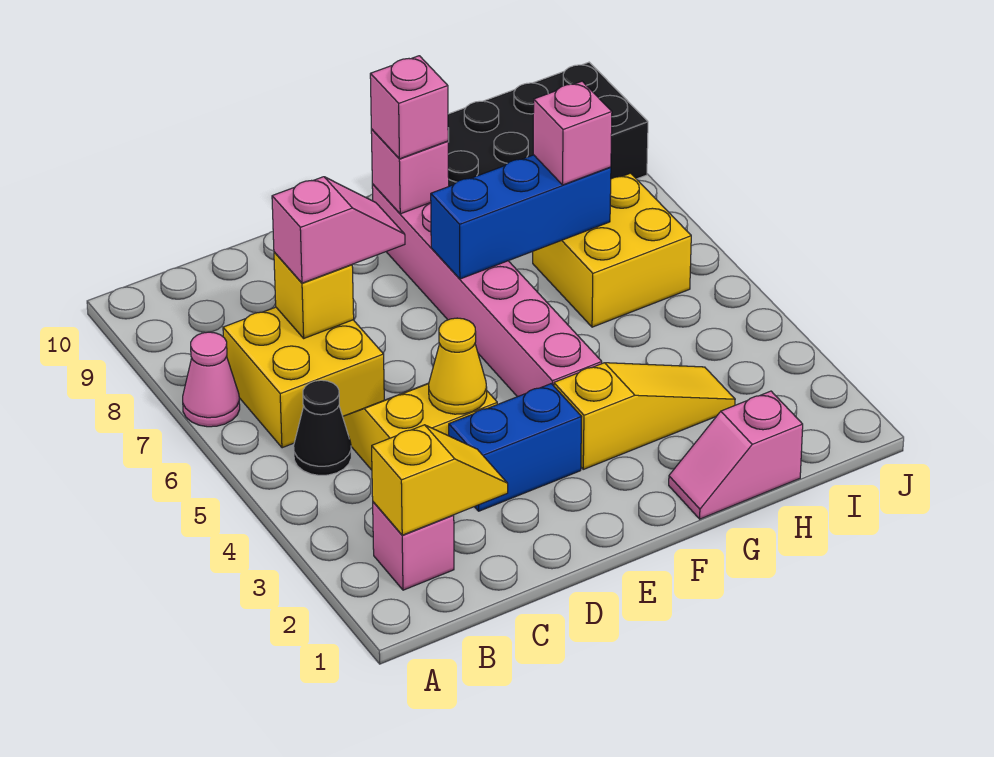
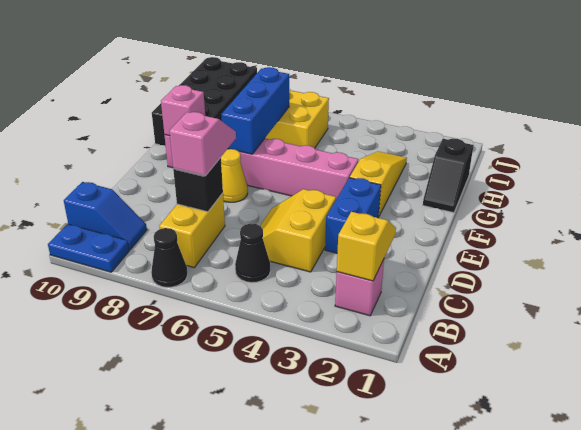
pink cone A7 level 1 -> black cone A7 level 1
none -> blue plate A9:A10 level 1
yellow brick B6:C7 level 1 -> yellow brick B7:C7 level 1
none -> blue slope B9:B10 level 1 top 10
yellow brick C7 level 2 -> black brick C7 level 2
yellow cone D4 level 2 -> yellow cone E7 level 1
pink brick F9 level 3 -> none
pink slope G1:H1 level 1 top H -> black slope G1:H1 level 1 top H
pink brick H7 level 3 -> none

